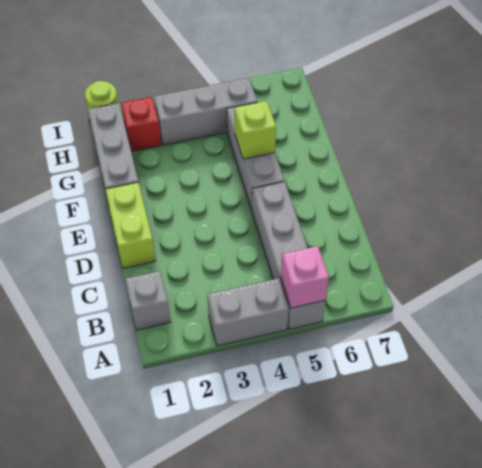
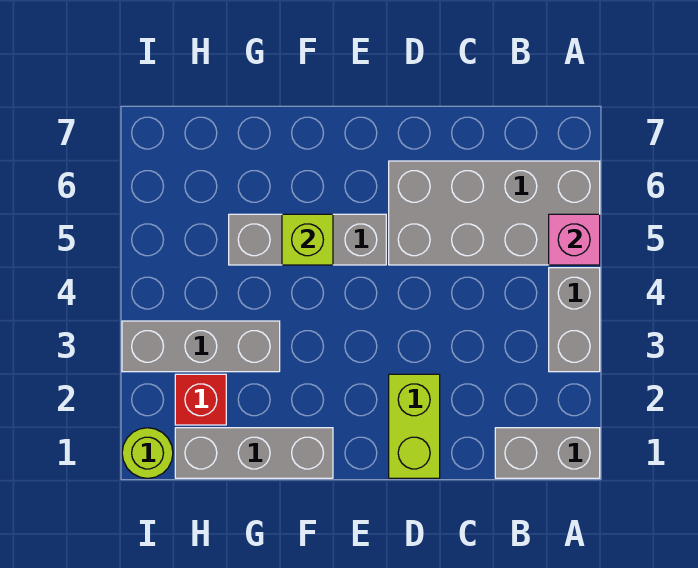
grey brick A5:D5 level 1 -> grey brick A5:D6 level 1
grey brick B1 level 1 -> grey brick A1:B1 level 1
lime brick D1:E1 level 1 -> lime brick D1:D2 level 1
grey brick H3:H5 level 1 -> grey brick G3:I3 level 1

